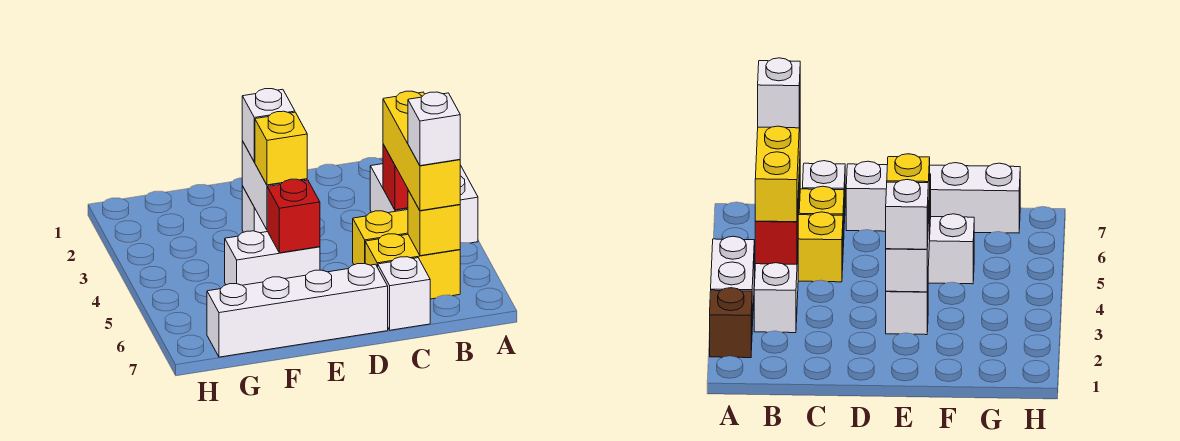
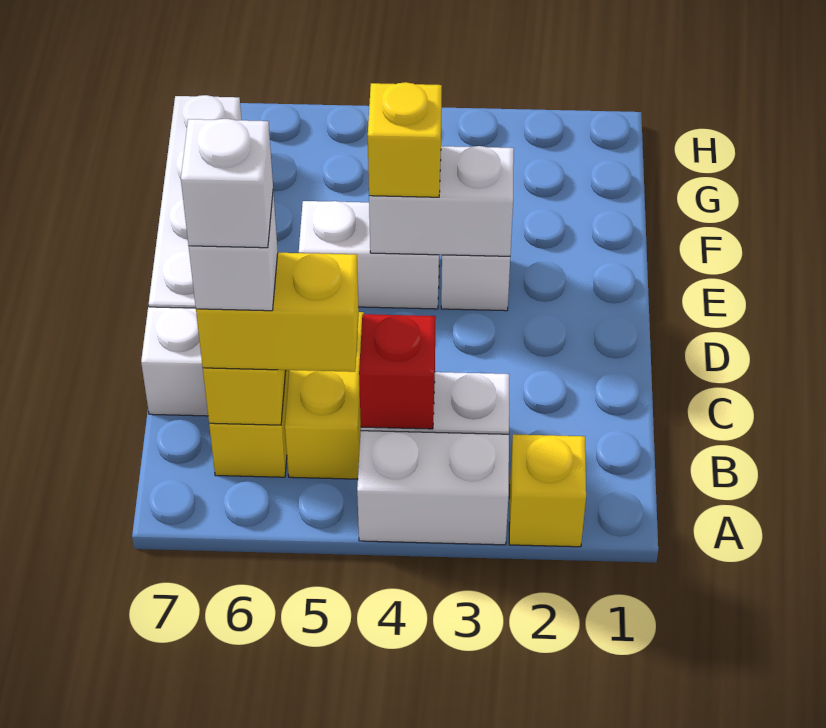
brown brick A2 level 1 -> yellow brick A2 level 1
yellow brick B4:B6 level 3 -> yellow brick B5:B6 level 3
white brick E3 level 3 -> white brick B6 level 5
white brick E5:F5 level 1 -> white brick E4:E5 level 1
red brick E5 level 2 -> none

